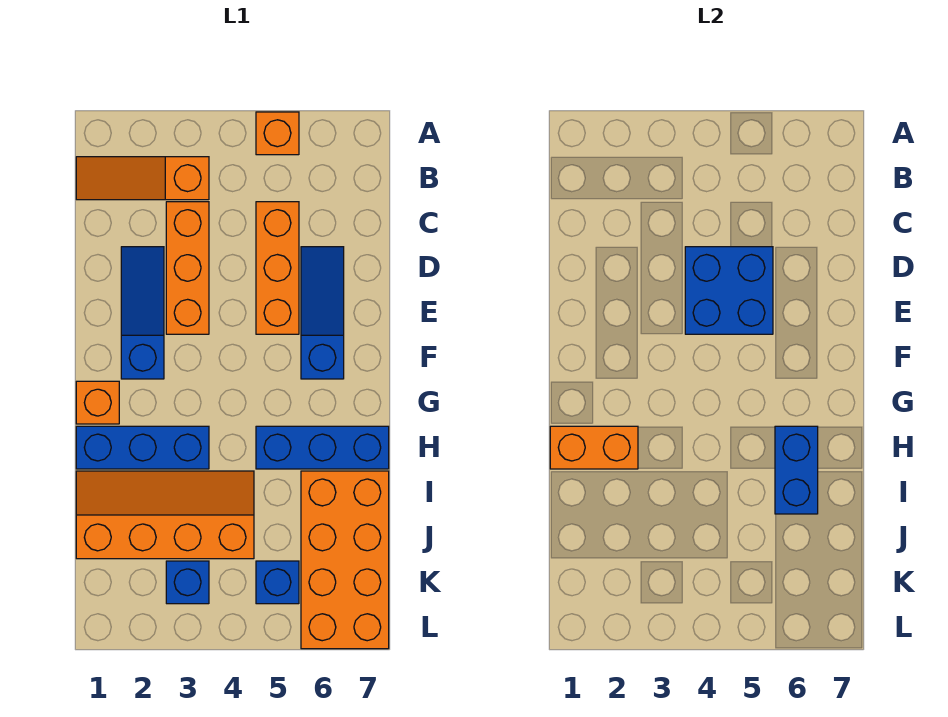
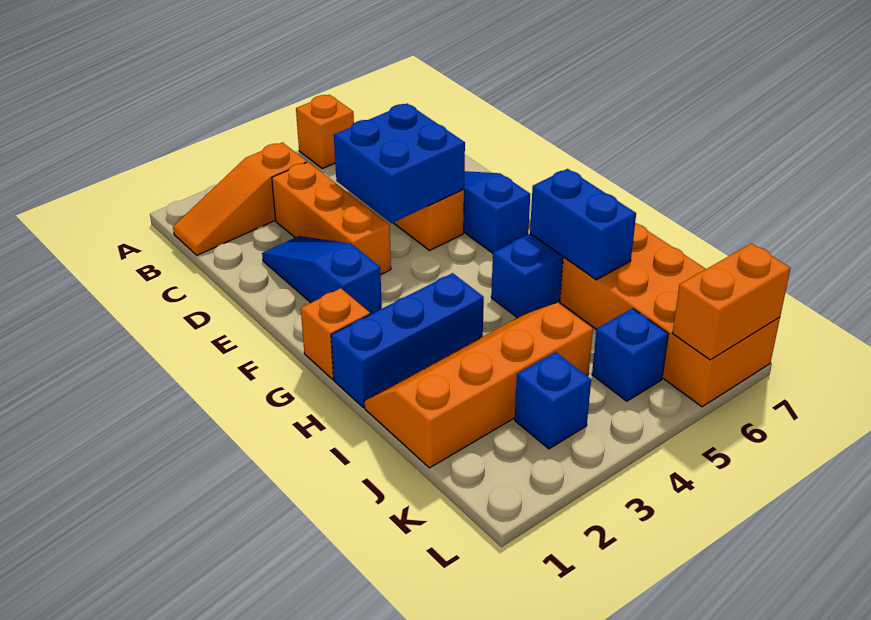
orange brick H1:H2 level 2 -> orange brick L6:L7 level 2

